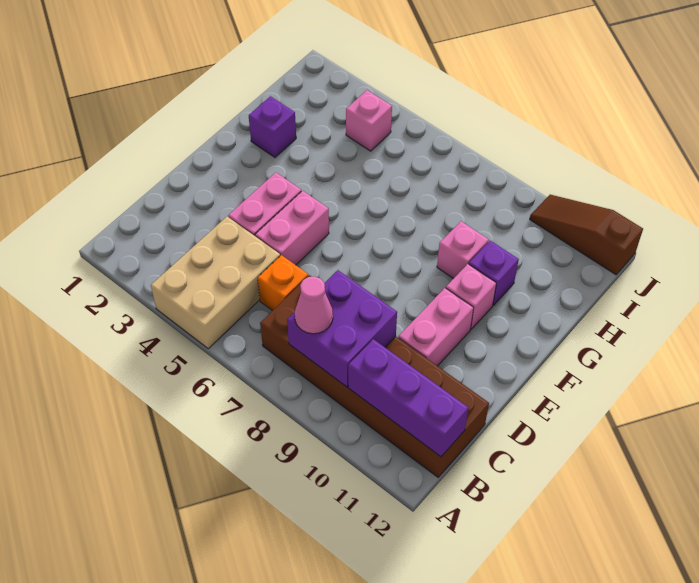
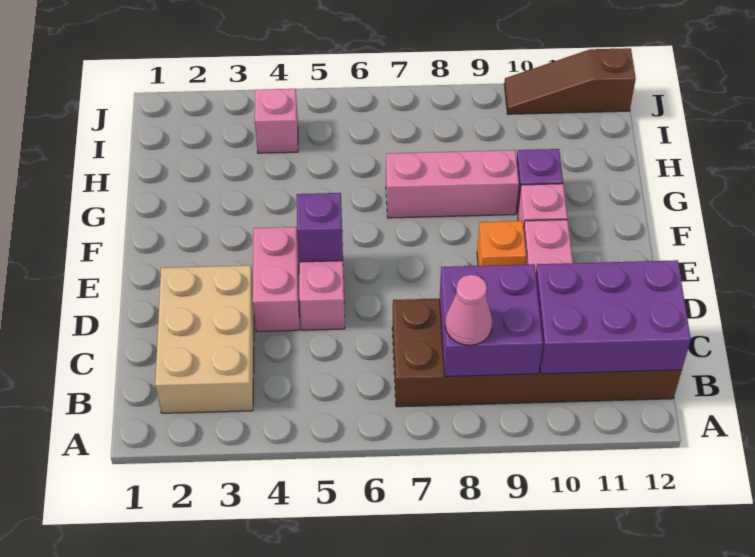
tan brick A4:C5 level 1 -> tan brick B2:D3 level 1
purple brick B10:B12 level 2 -> purple brick B10:C12 level 2
orange brick C6 level 1 -> orange brick E9 level 1
purple brick G2 level 1 -> purple brick E5 level 2
pink brick G9 level 1 -> pink brick G7:G9 level 1

